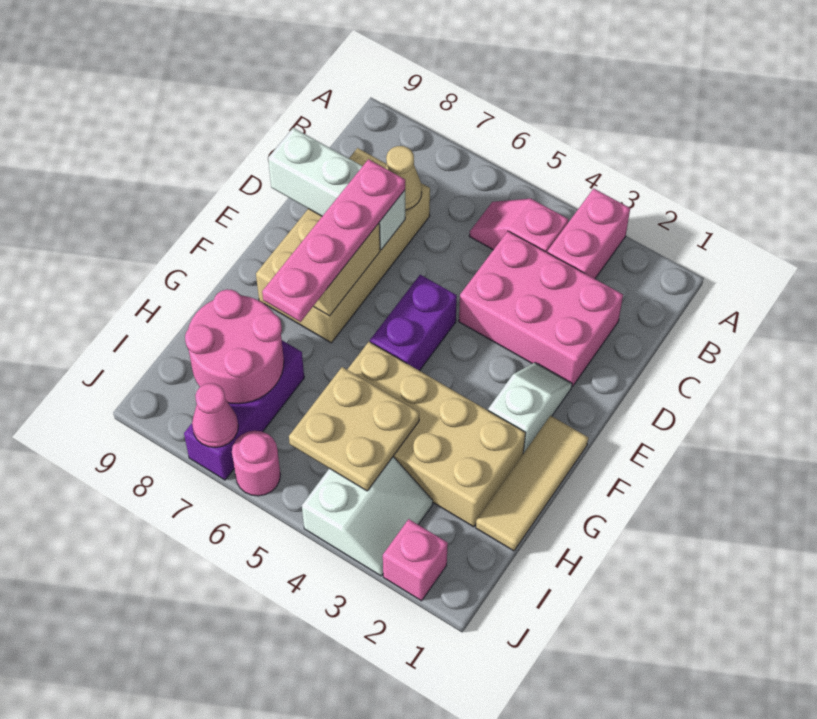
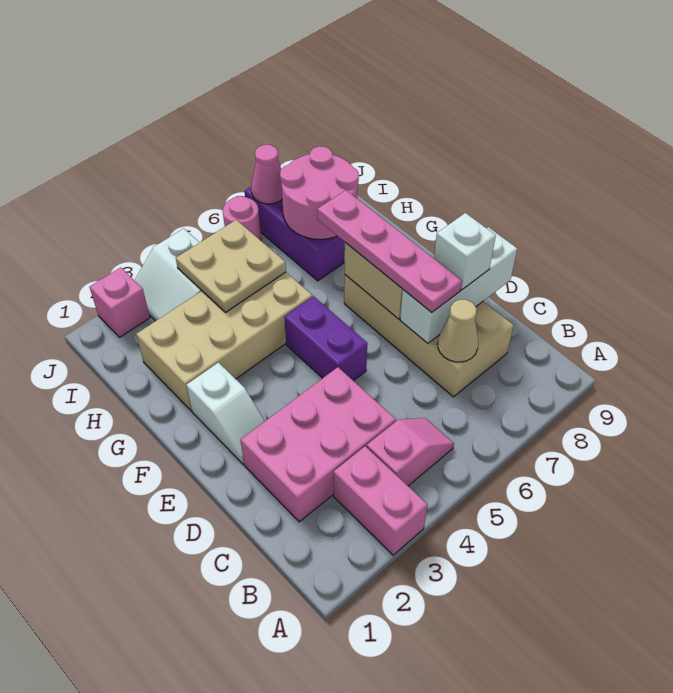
none -> white brick D8 level 3
tan tile F1:H1 level 1 -> none

